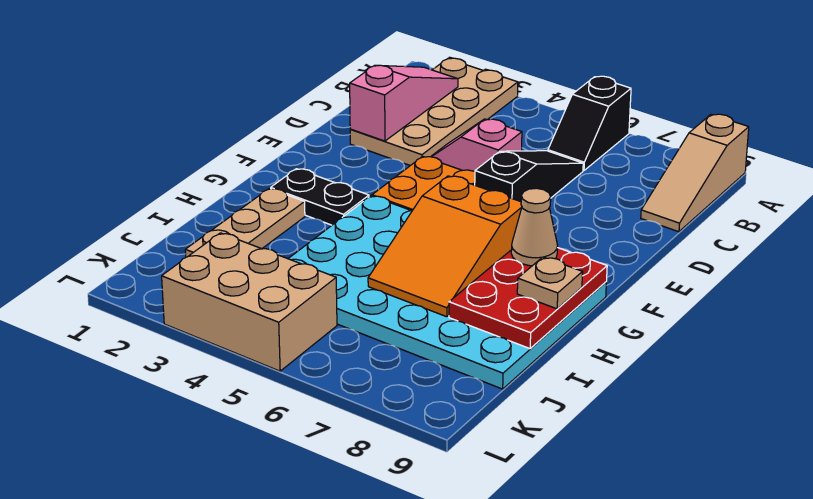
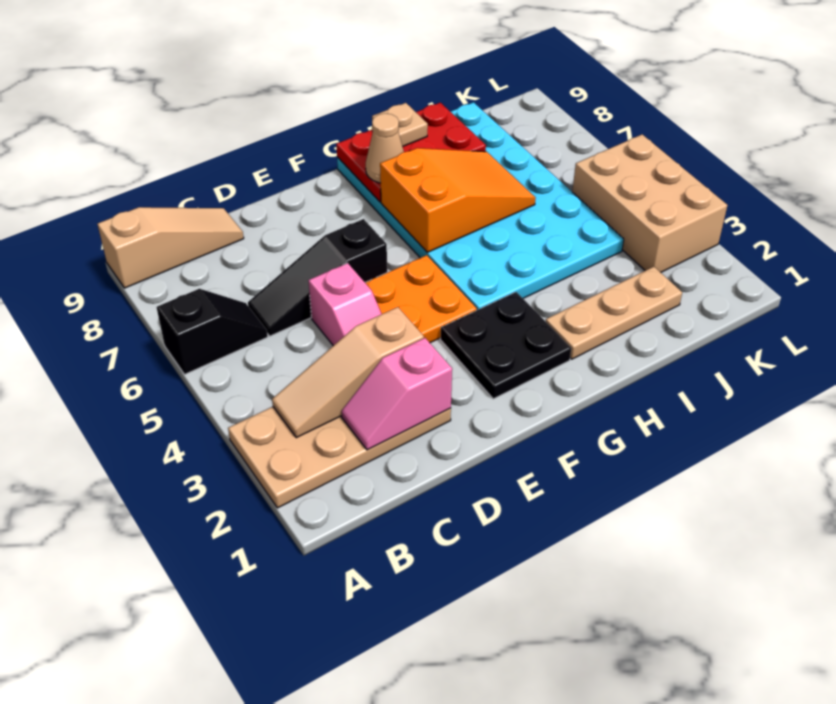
pink slope B2:D2 level 2 top D -> pink slope C2:D2 level 2 top D
none -> tan slope B3:D3 level 2 top D
black plate G2:G3 level 1 -> black plate F2:G3 level 1

